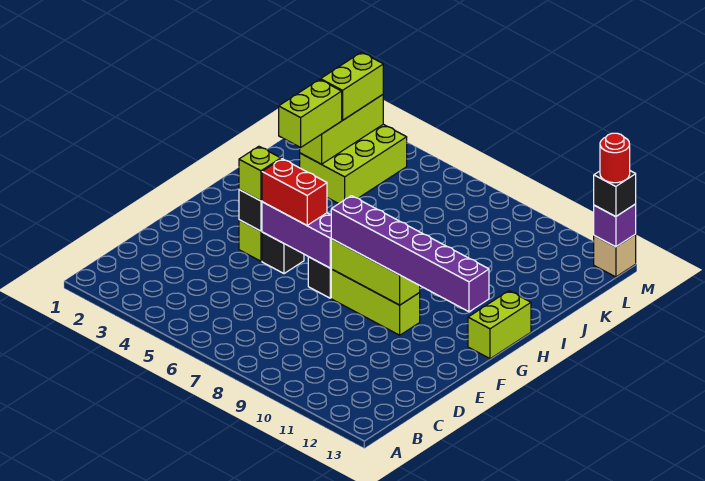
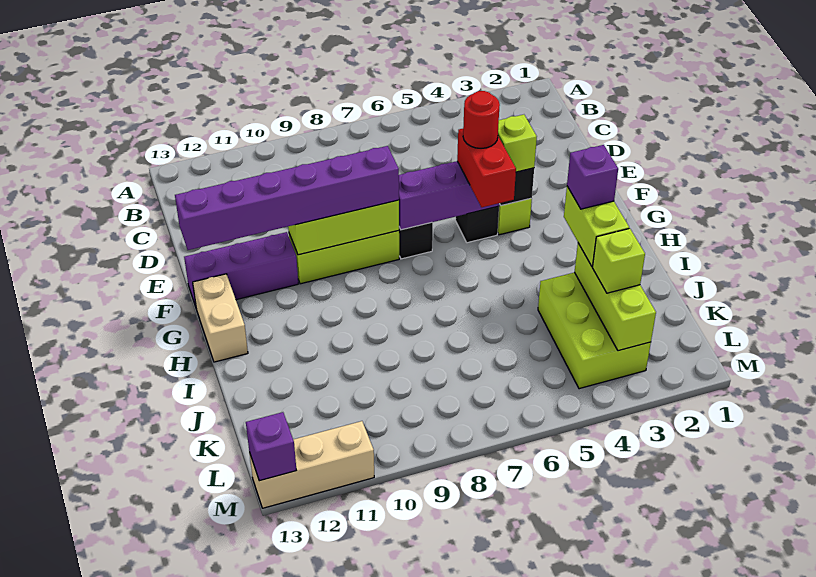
red brick F5:F6 level 3 -> red brick F5:G5 level 3
none -> purple brick F11:F13 level 1
lime brick G13:H13 level 1 -> tan brick G13:H13 level 1
none -> purple brick I3 level 4
lime brick K3:L3 level 3 -> lime brick K3 level 3
tan brick M13 level 1 -> tan brick M11:M13 level 1
black brick M13 level 3 -> none
red round brick M13 level 4 -> red round brick F5 level 4

